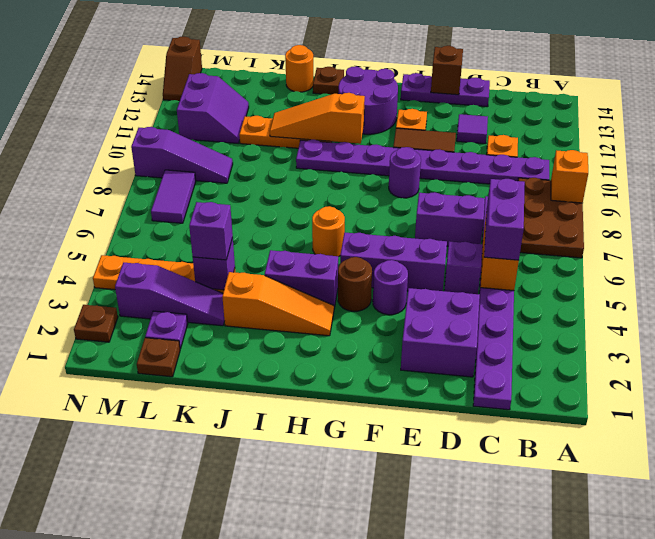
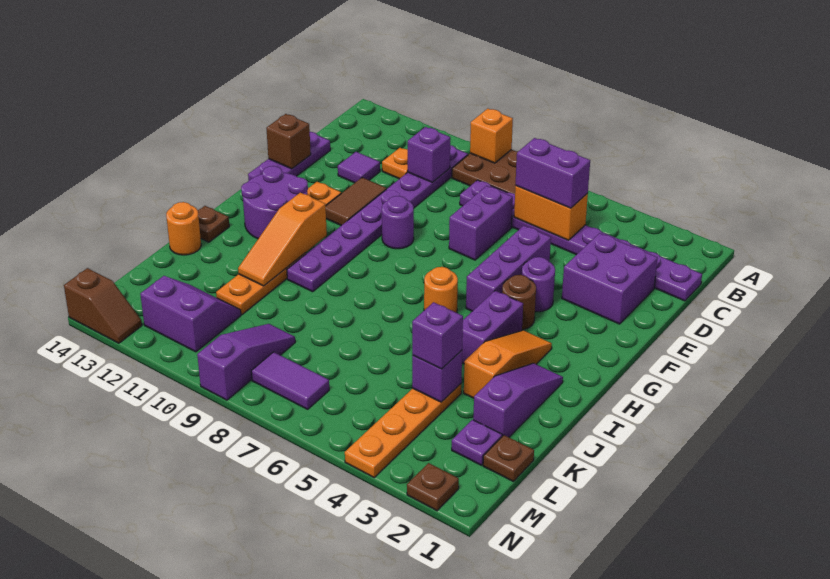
purple brick D5 level 1 -> purple brick C10 level 2
purple slope K3:M3 level 1 top M -> purple slope I2:K2 level 1 top K

